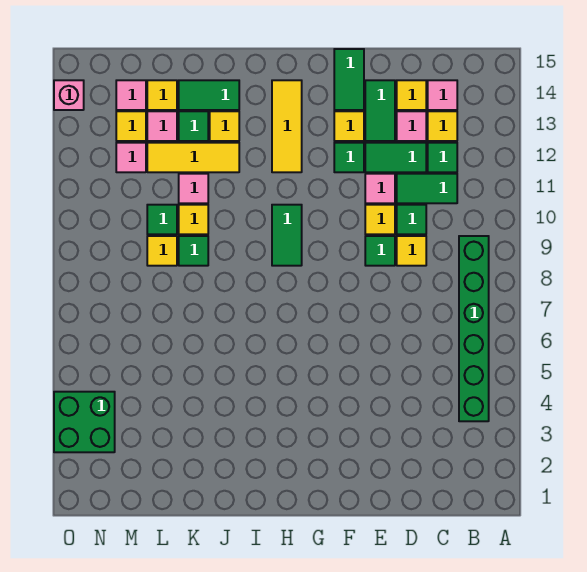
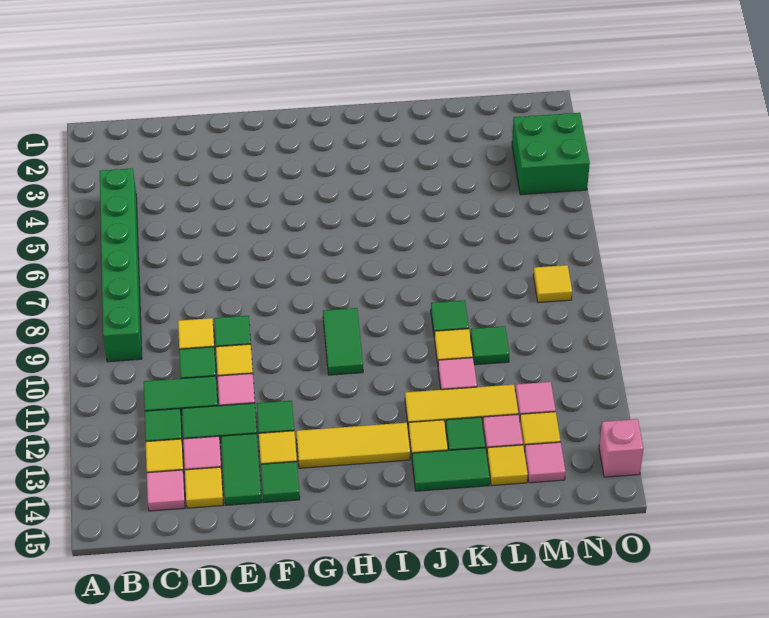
green tile F14:F15 level 1 -> green tile F14 level 1
yellow tile H12:H14 level 1 -> yellow tile G13:I13 level 1
yellow tile L9 level 1 -> yellow tile N8 level 1

